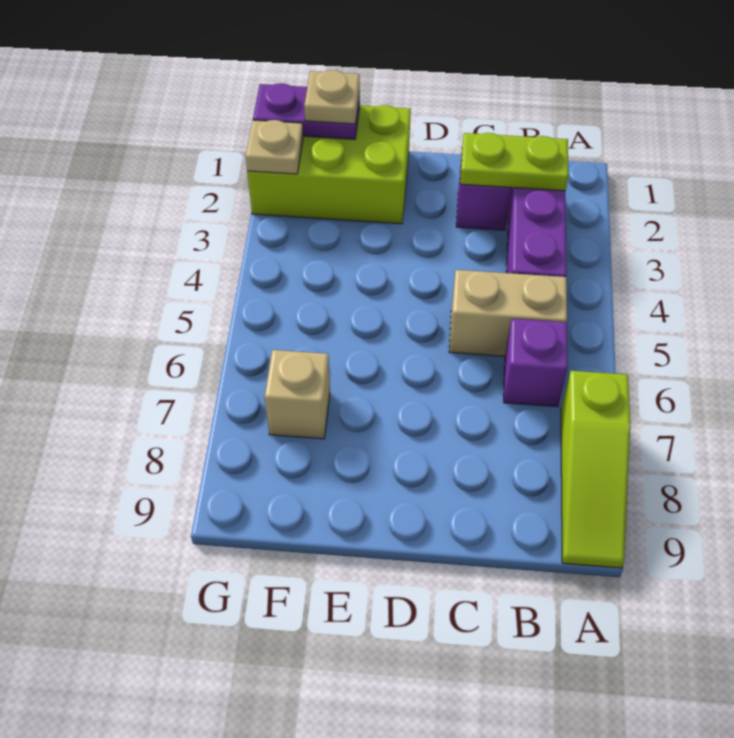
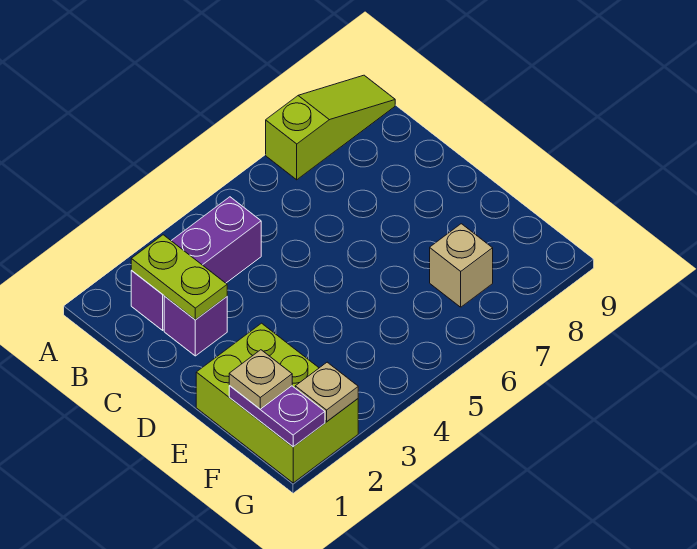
tan brick B5:C5 level 1 -> none
purple brick B6 level 1 -> none

